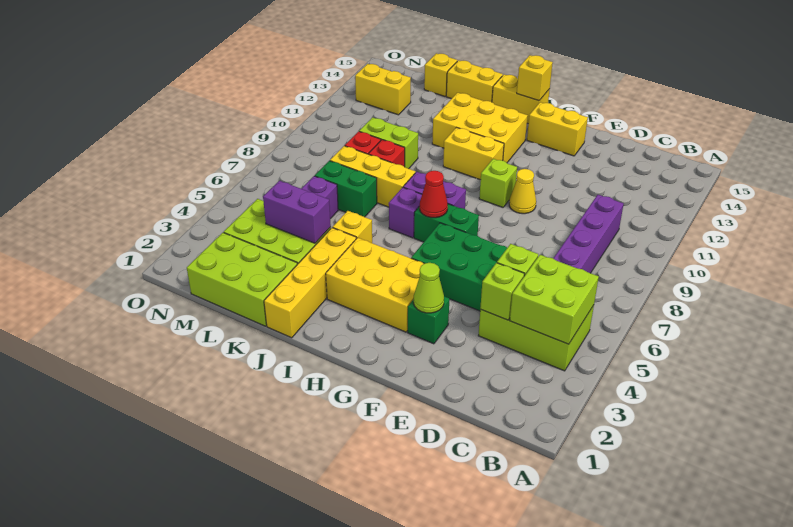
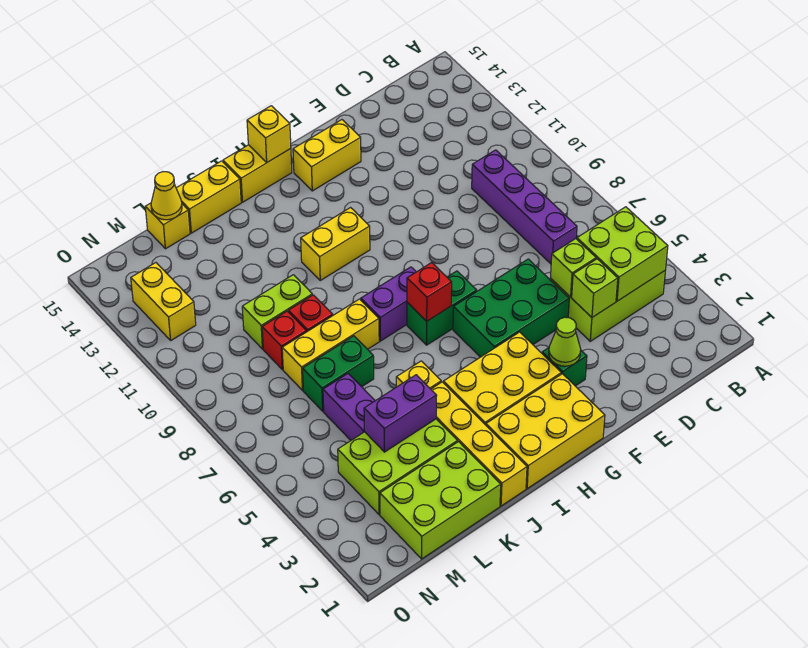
yellow cone F10 level 1 -> yellow cone L15 level 2
lime brick G10 level 1 -> none
red cone H7 level 2 -> red brick H7 level 2
yellow brick H12:J13 level 1 -> yellow brick G1:I2 level 1
purple brick I7 level 1 -> none
yellow brick M13:N13 level 1 -> yellow brick N12:N13 level 1

